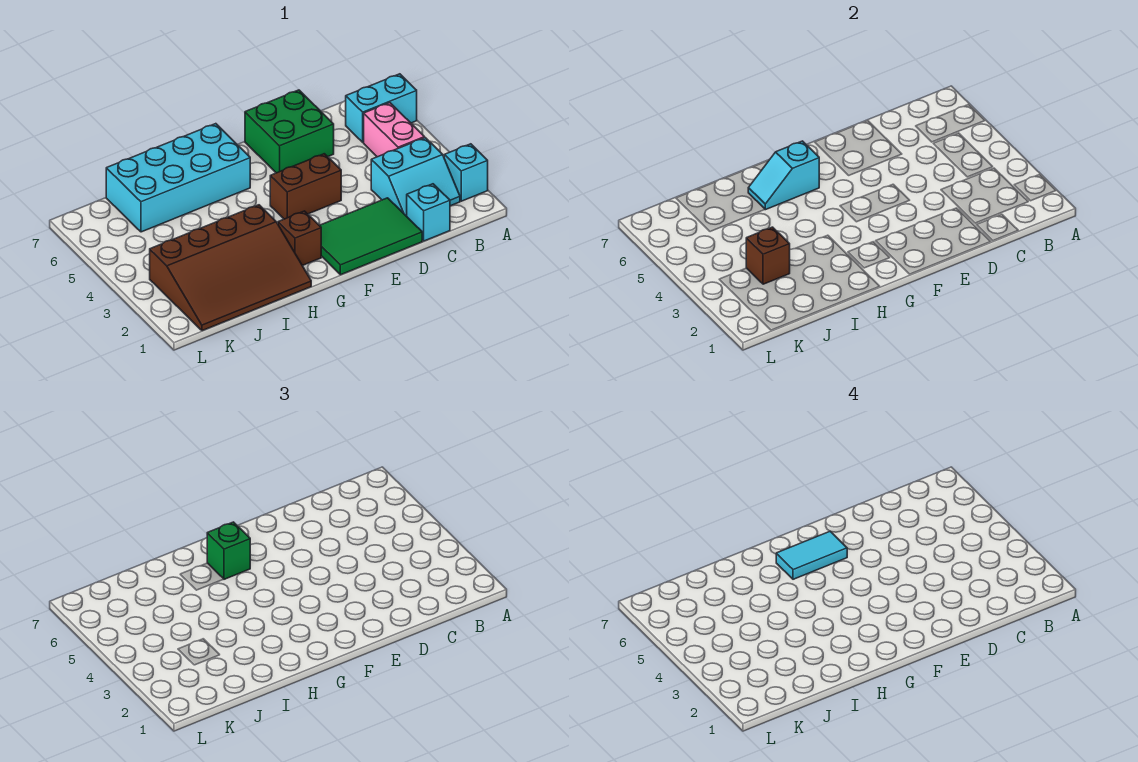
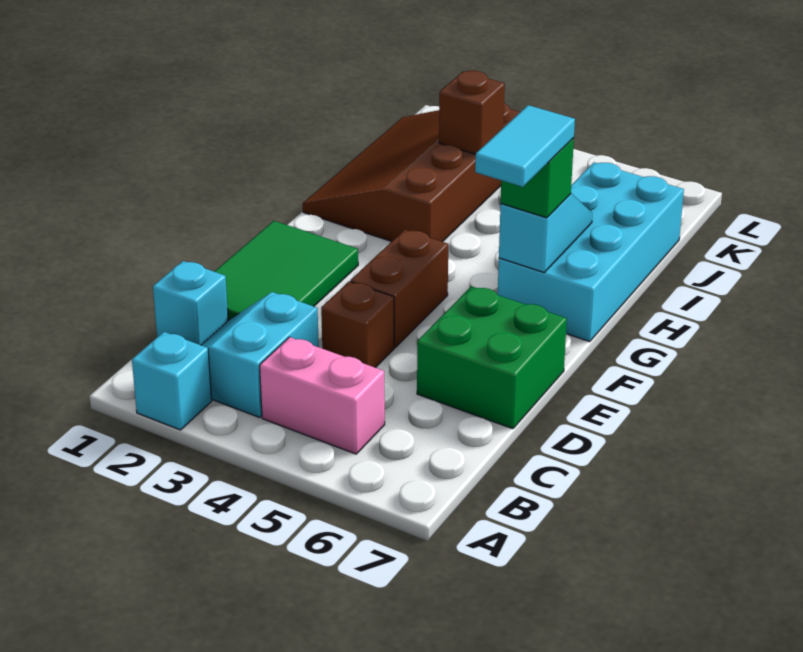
cyan brick A6:B6 level 1 -> none
brown brick G2 level 1 -> brown brick D4 level 1

